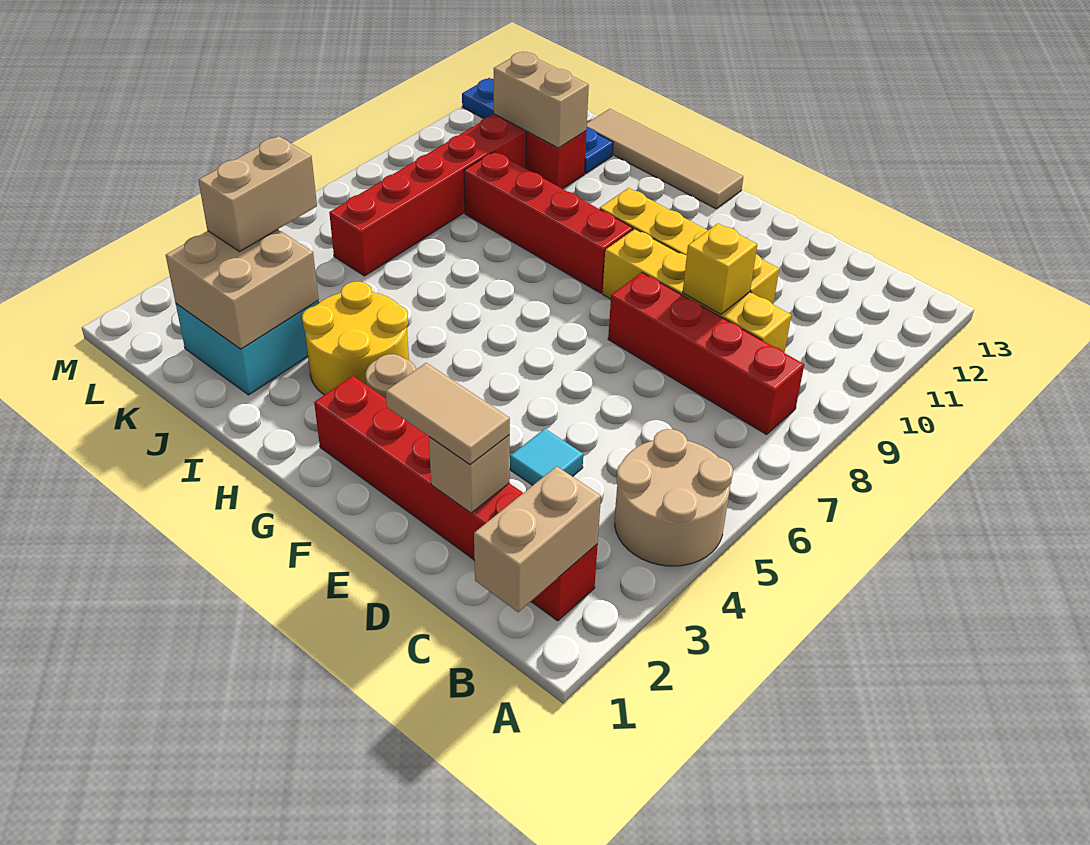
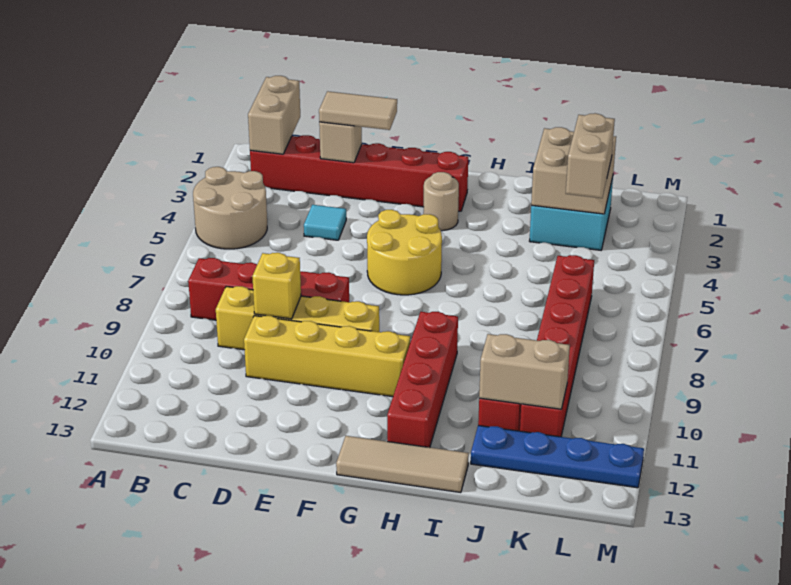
red brick G9:J9 level 1 -> red brick H9:H12 level 1
tan tile G13:J13 level 1 -> tan tile G13:I13 level 1
yellow round brick H3:I4 level 1 -> yellow round brick F5:G6 level 1

